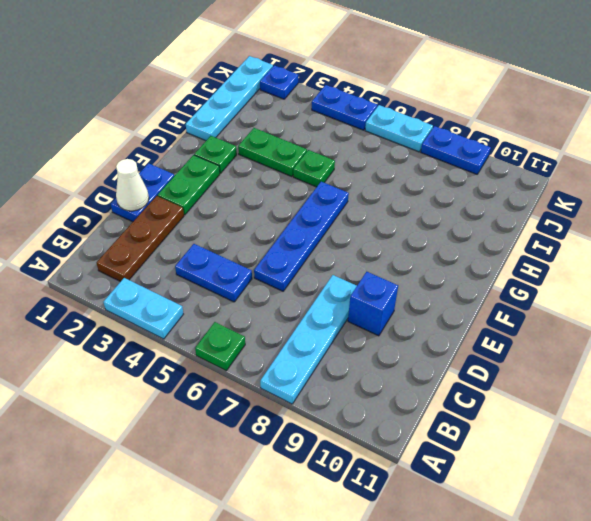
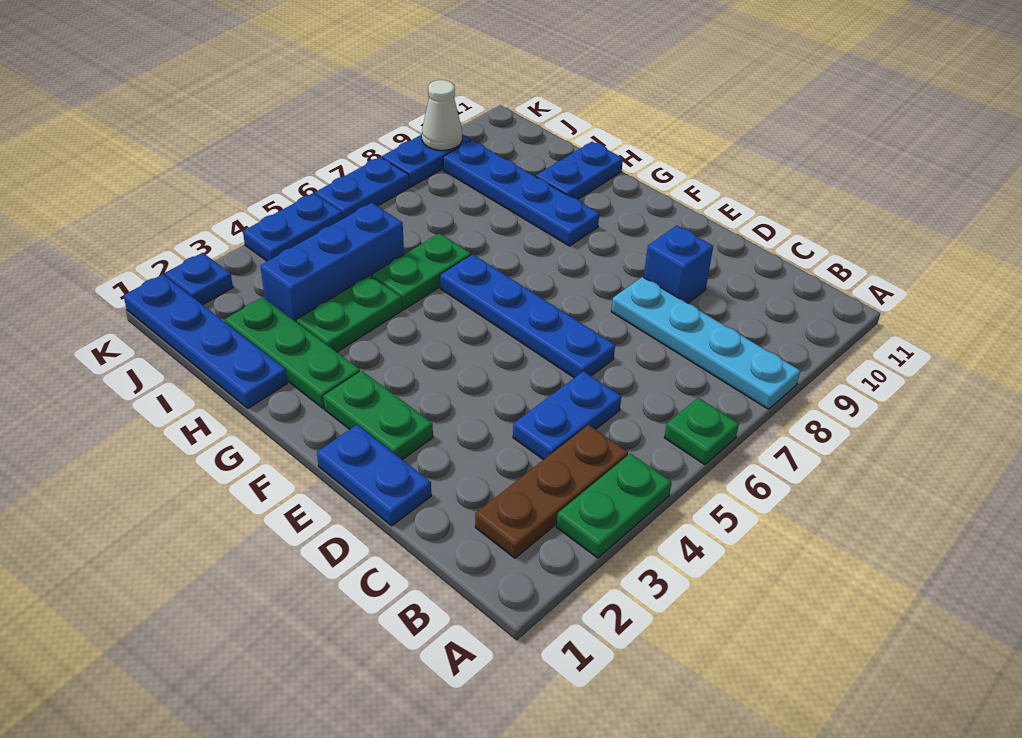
cyan plate A3:A4 level 1 -> green plate A3:A4 level 1
brown plate B2:D2 level 1 -> brown plate B2:B4 level 1
white cone D1 level 2 -> white cone K9 level 2
green plate G2 level 1 -> green plate G2:I2 level 1
none -> blue plate G9:J9 level 1
cyan plate H1:K1 level 1 -> blue plate H1:K1 level 1
green plate H5 level 1 -> green plate H5:H6 level 1
none -> blue plate H10:H11 level 1
none -> blue brick I3:I5 level 1
cyan plate K6:K7 level 1 -> blue plate K6:K7 level 1

